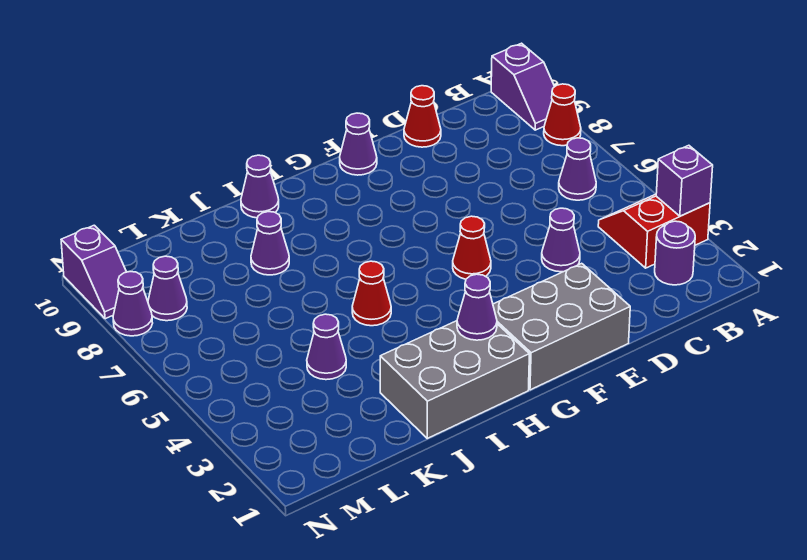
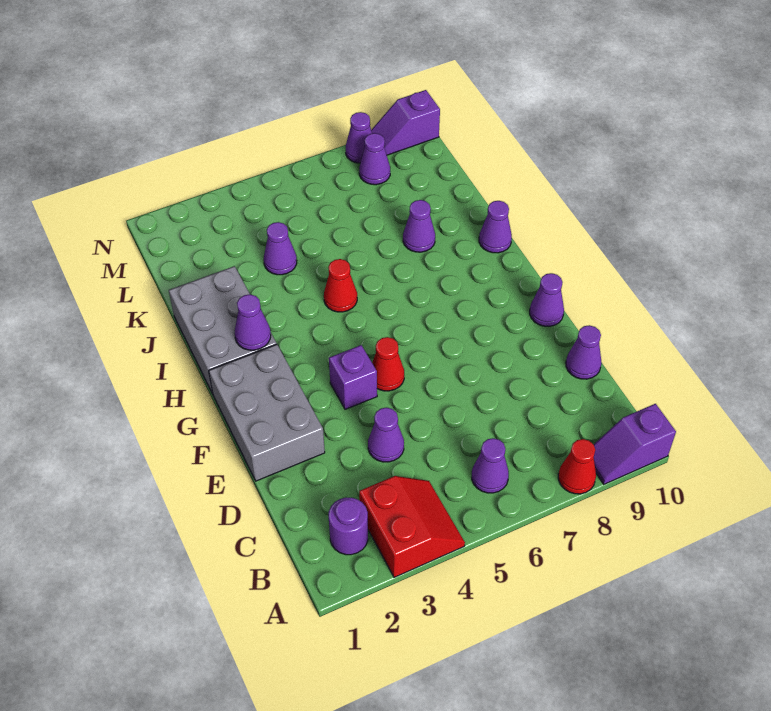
purple brick A3 level 2 -> purple brick F4 level 1
red cone D10 level 1 -> purple cone D10 level 1

